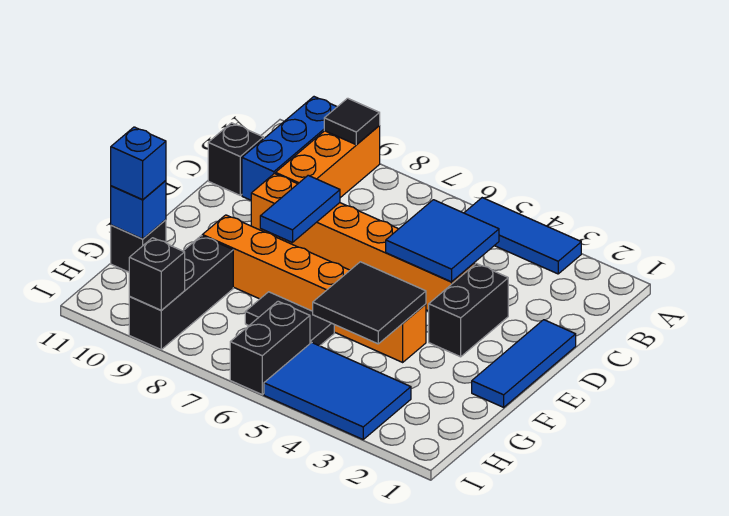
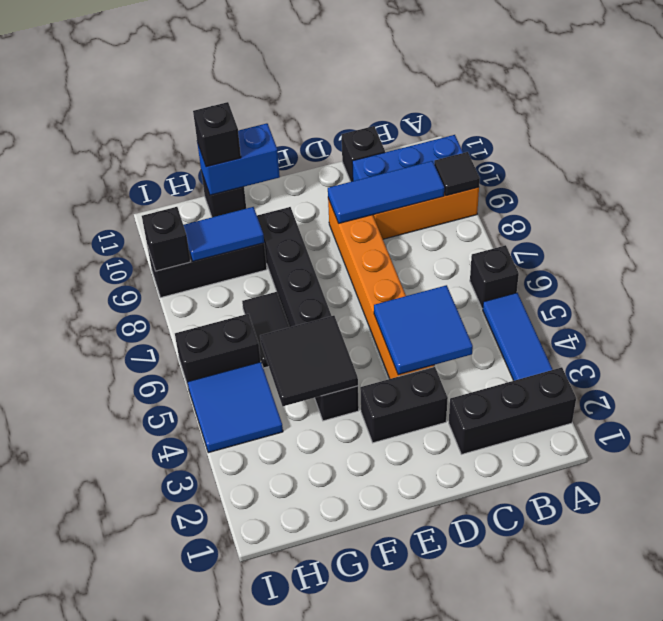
none -> black brick A2:C2 level 1
none -> black brick A6 level 1
blue tile D1:F1 level 1 -> blue tile B9:D9 level 2
blue tile D8:E8 level 2 -> blue tile G9:H9 level 2
orange brick F4:F9 level 1 -> black brick F4:F9 level 1
blue brick G11 level 2 -> blue brick F11:G11 level 2
blue brick G11 level 3 -> black brick G11 level 3
blue tile H3:I5 level 1 -> blue tile H4:I5 level 1

